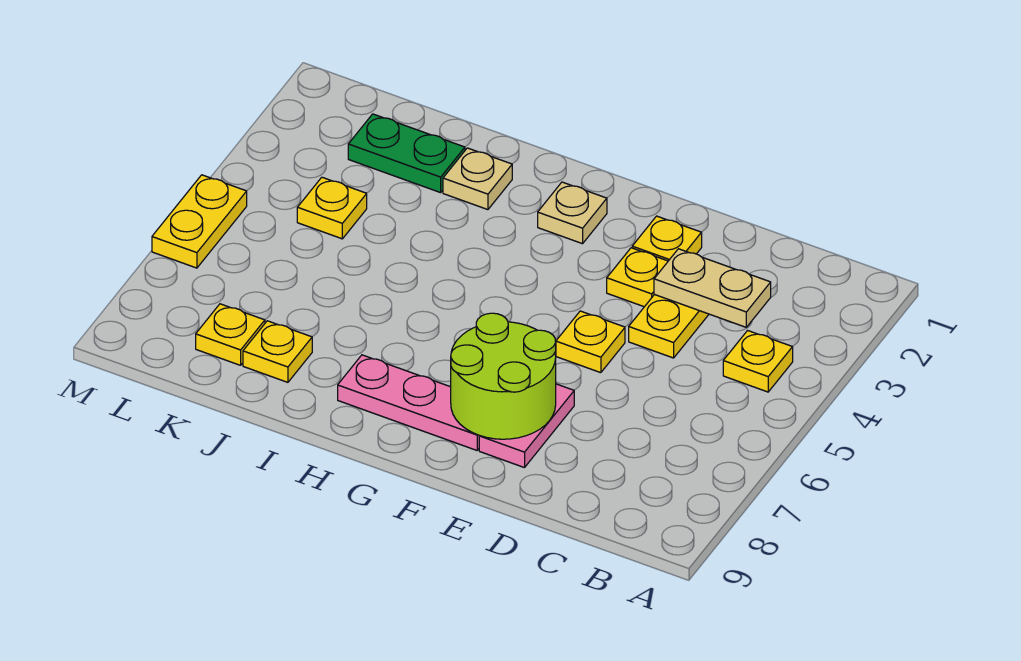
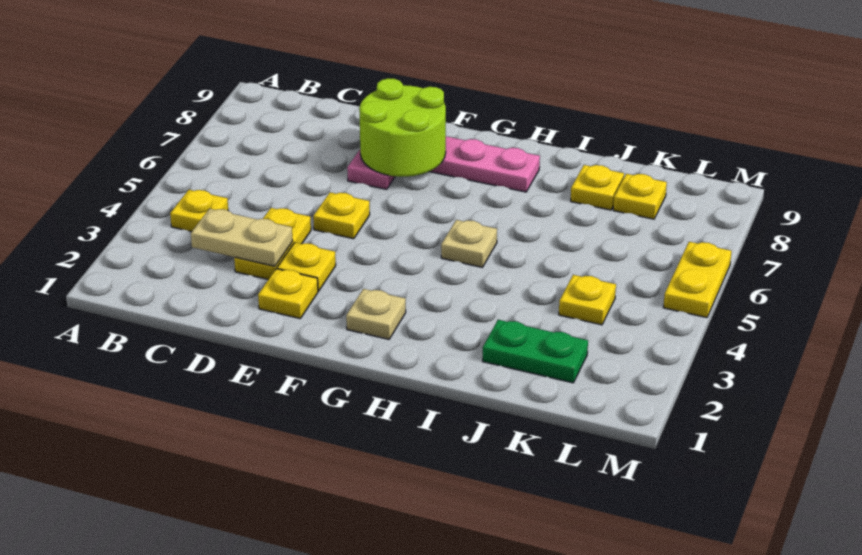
tan plate I2 level 1 -> tan plate H5 level 1

